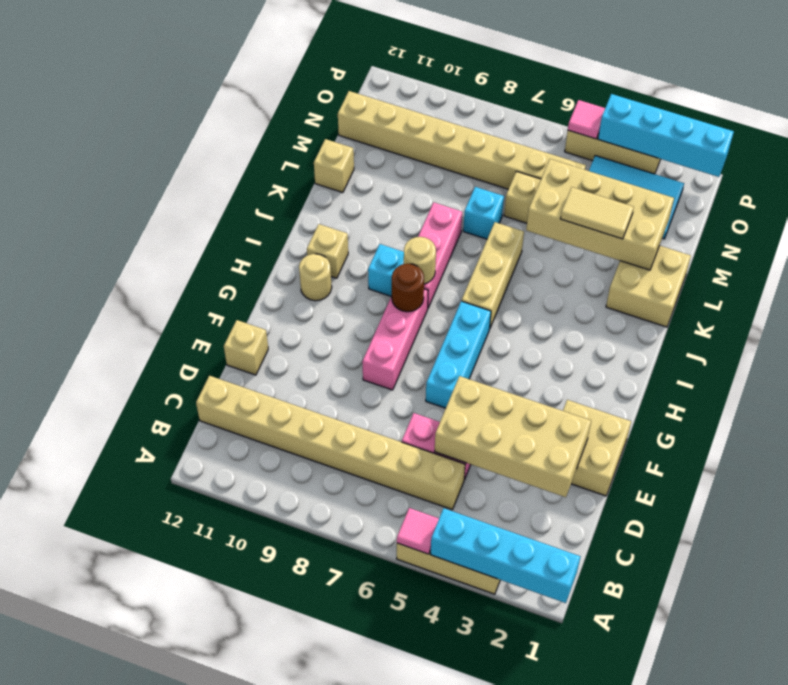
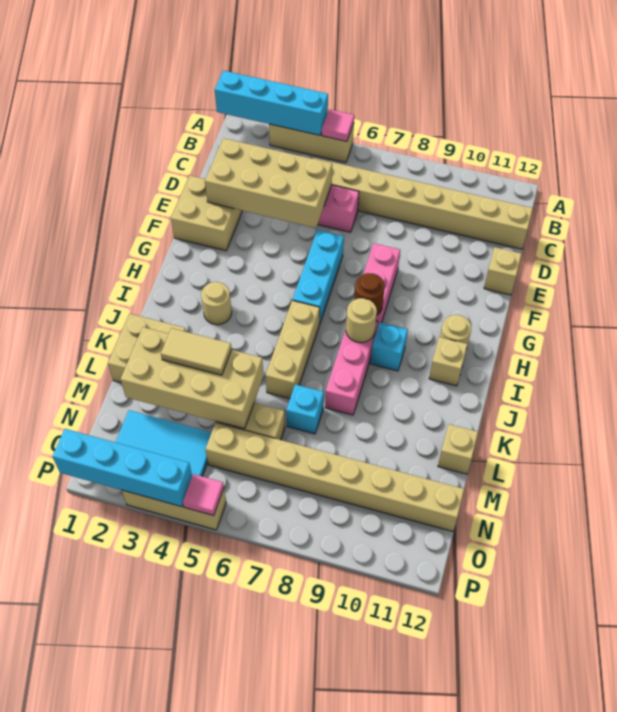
none -> tan round brick I3 level 1

